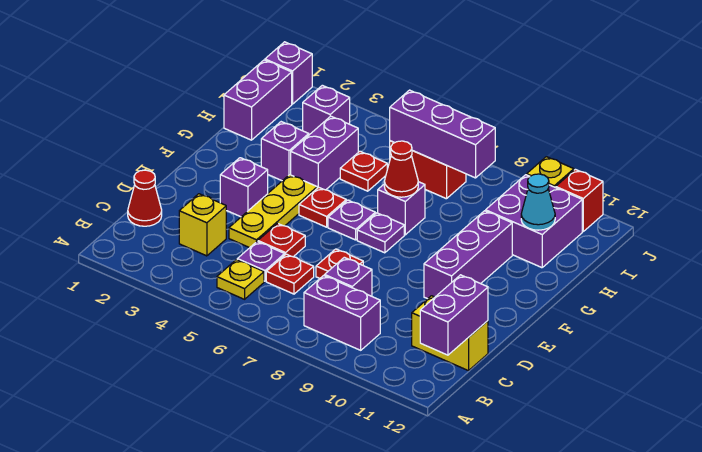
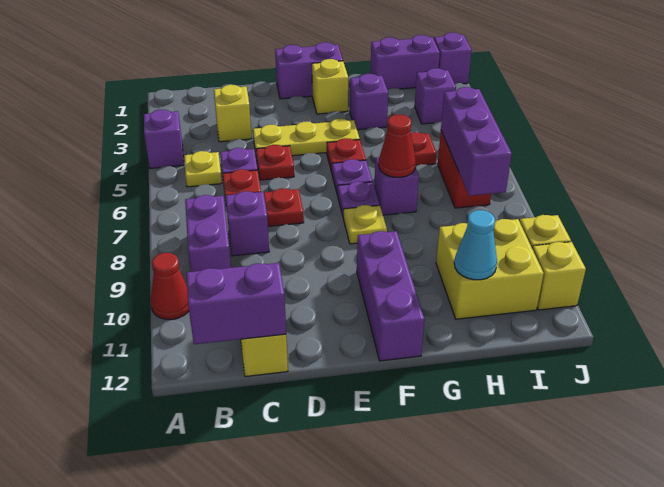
red cone C1 level 1 -> red cone A10 level 1
purple brick E3 level 1 -> purple brick A4 level 1
purple brick E10:G10 level 1 -> purple brick F10:F12 level 1
none -> yellow brick F2 level 1
none -> yellow plate F8 level 1
purple brick G4:H4 level 1 -> purple brick E1:F1 level 1
purple brick H10:I11 level 1 -> yellow brick H10:I11 level 1
red brick J11 level 1 -> yellow brick J11 level 1

